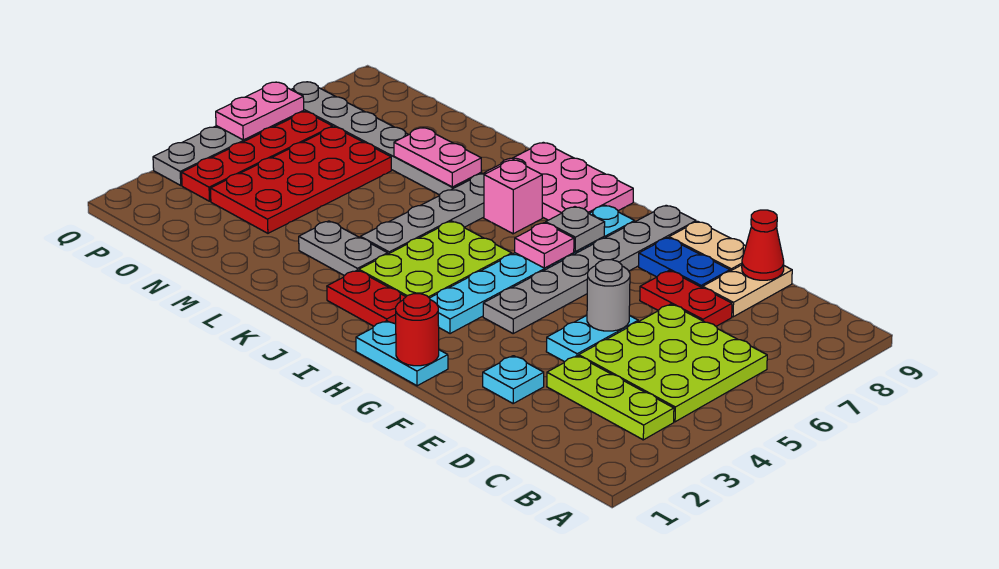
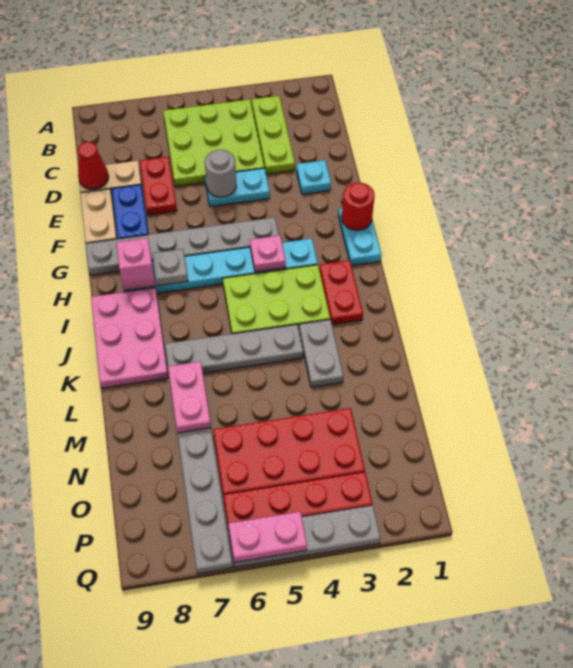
pink plate H6 level 2 -> pink plate H4 level 2
pink brick J7 level 1 -> pink brick H8 level 2

